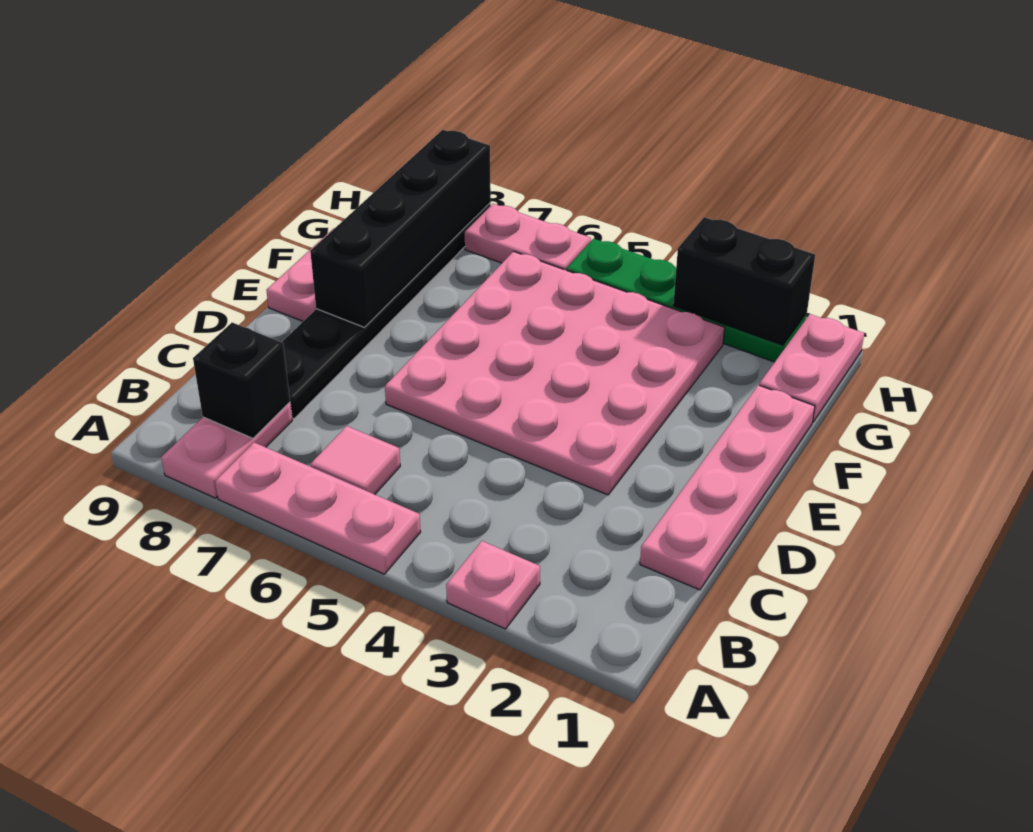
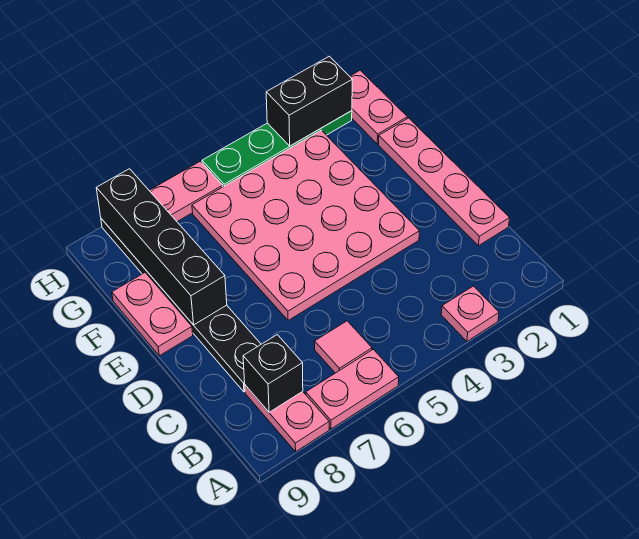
pink plate A5:A7 level 1 -> pink plate A6:A7 level 1

